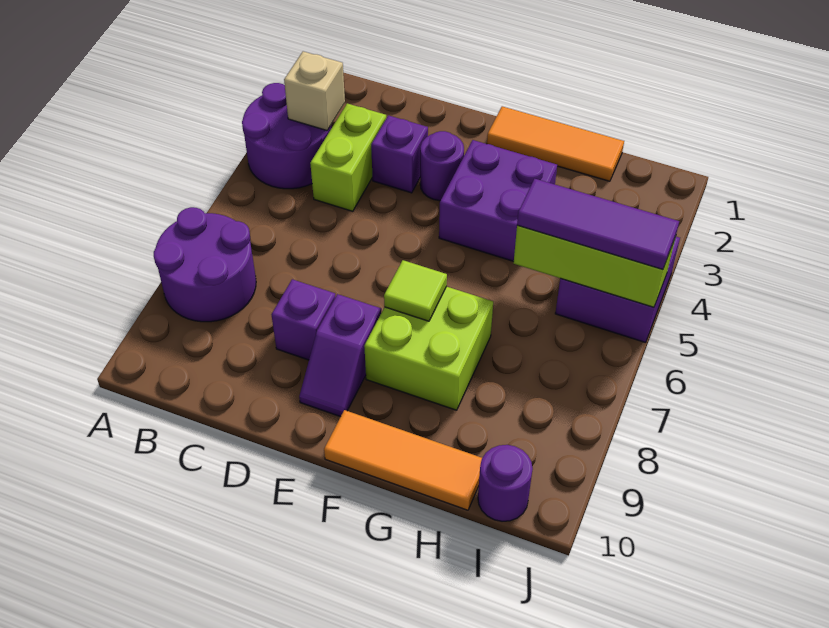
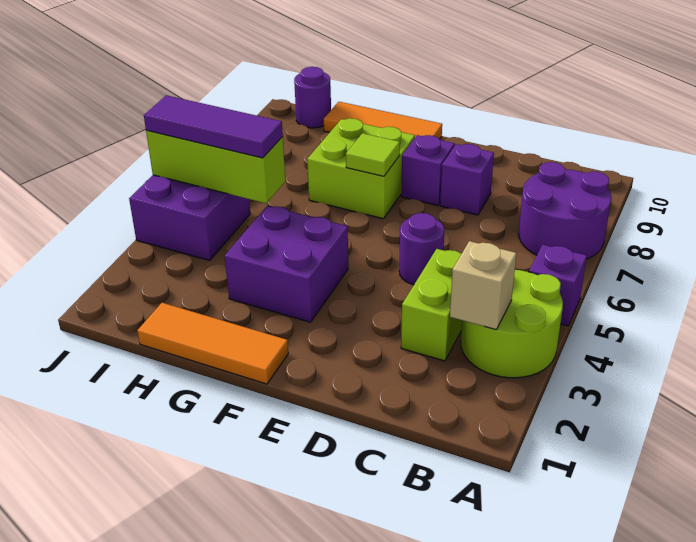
purple round brick A3:B4 level 1 -> lime round brick A3:B4 level 1
purple brick D3 level 1 -> purple brick A5 level 1
purple round brick E3 level 1 -> purple round brick D5 level 1

